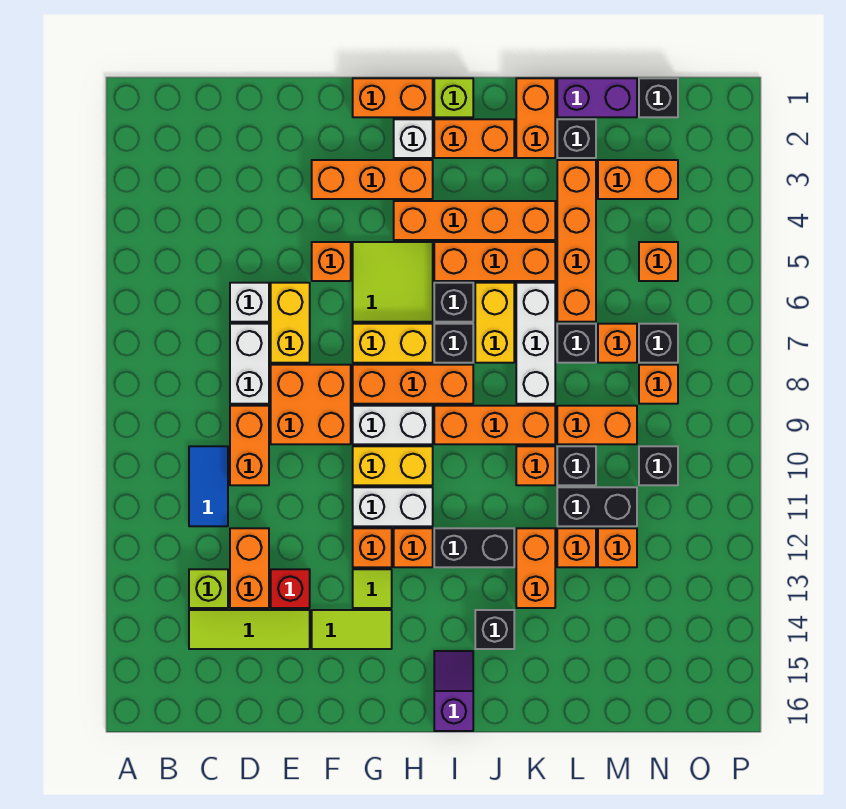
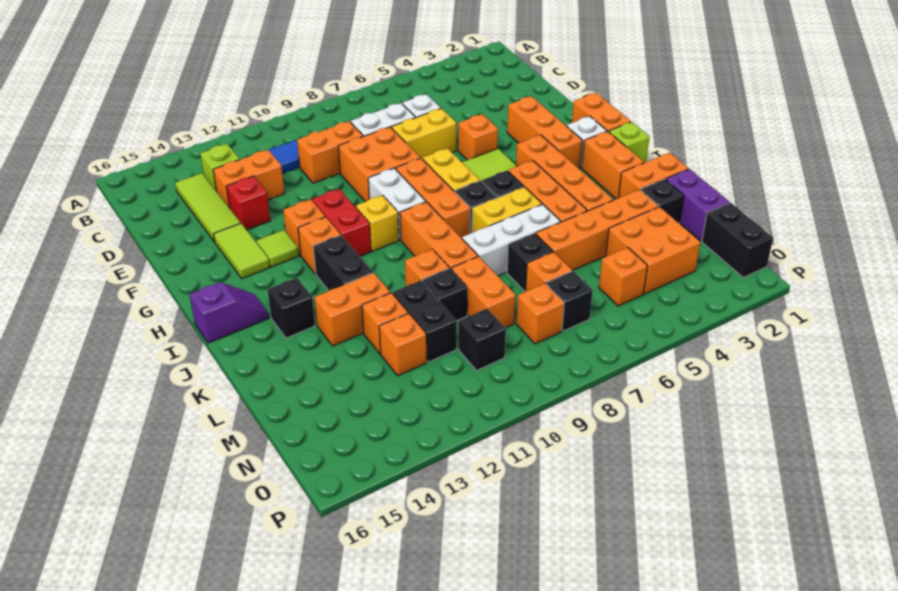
yellow brick G10:H10 level 1 -> yellow brick H10 level 1
white brick G11:H11 level 1 -> red brick G11:H11 level 1
orange brick M3:N3 level 1 -> orange brick M3:N4 level 1
black brick N1 level 1 -> black brick N1:O1 level 1

